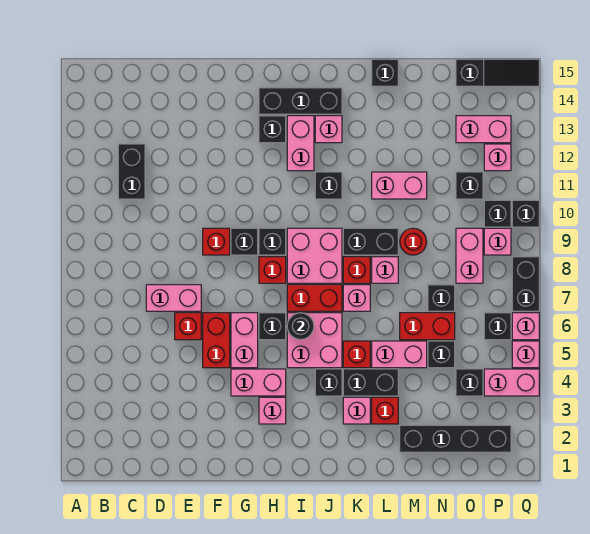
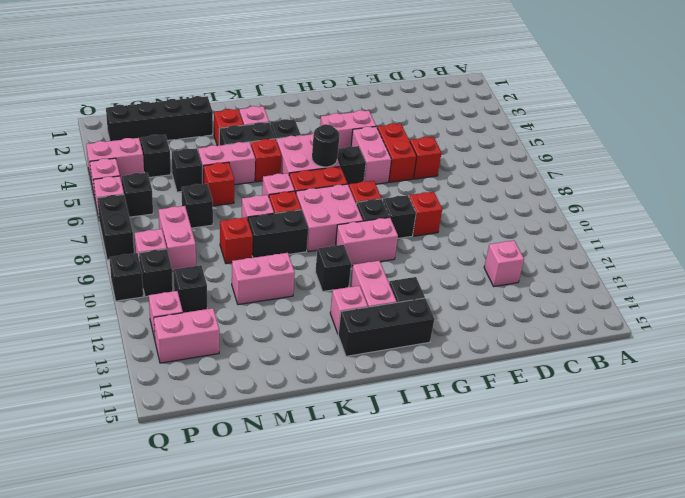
black brick C11:C12 level 1 -> none
pink brick D7:E7 level 1 -> pink brick H10:I10 level 1
pink brick H3 level 1 -> pink brick D12 level 1
black brick L15 level 1 -> none
red brick M6:N6 level 1 -> red brick M6 level 1
red round brick M9 level 1 -> red brick M9 level 1
black slope O15:Q15 level 1 top O -> none

